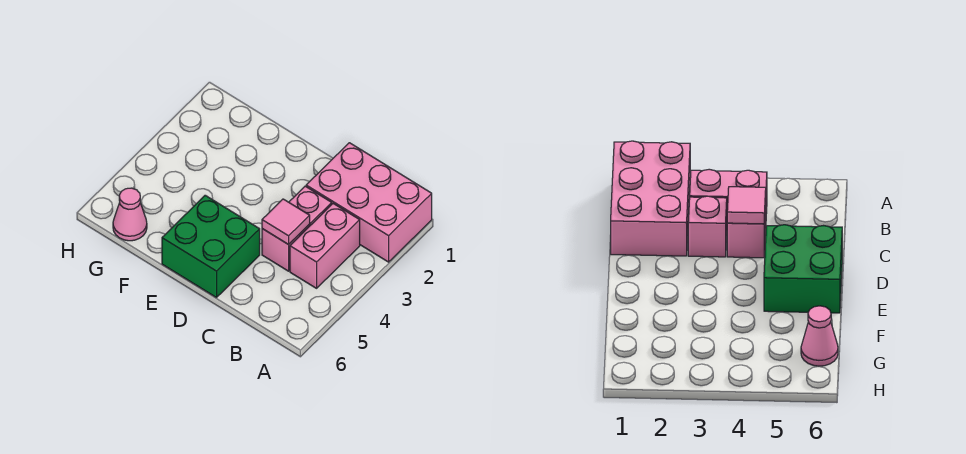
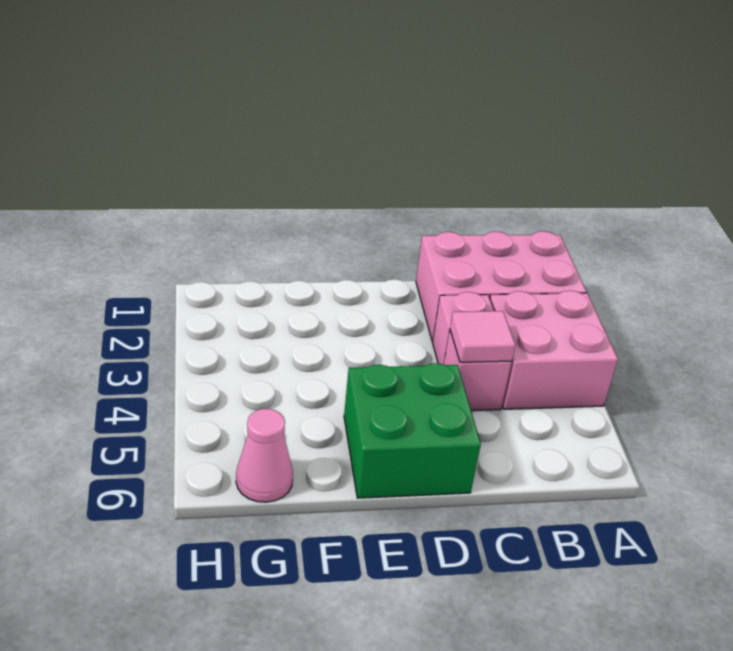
pink brick B3:B4 level 1 -> pink brick A3:B4 level 1

